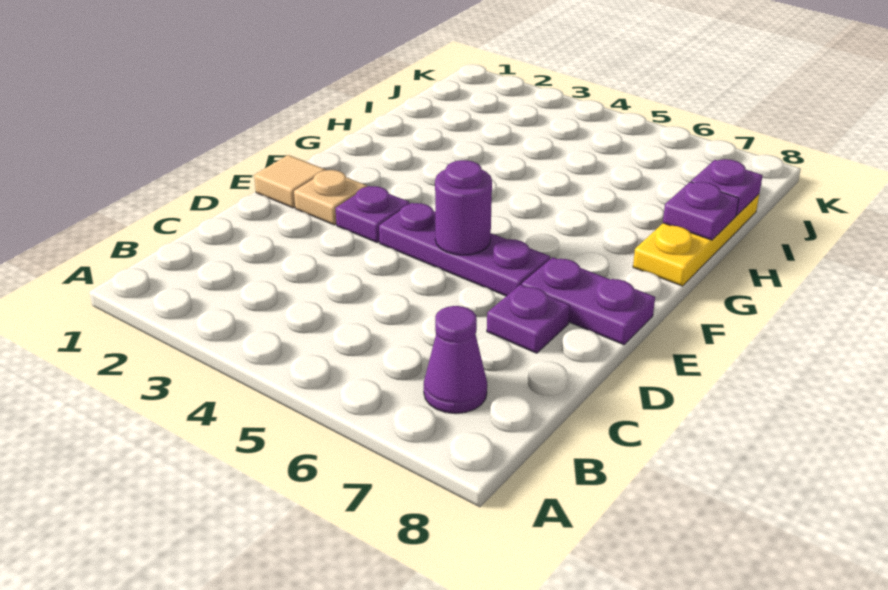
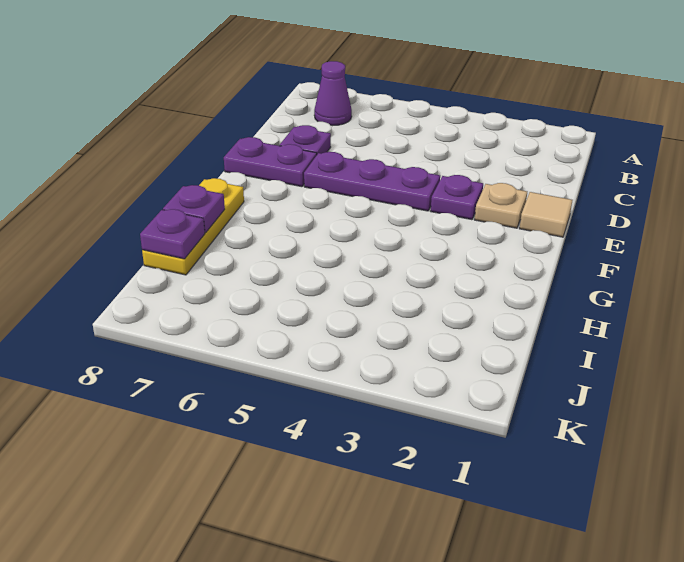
purple round brick E5 level 2 -> none

